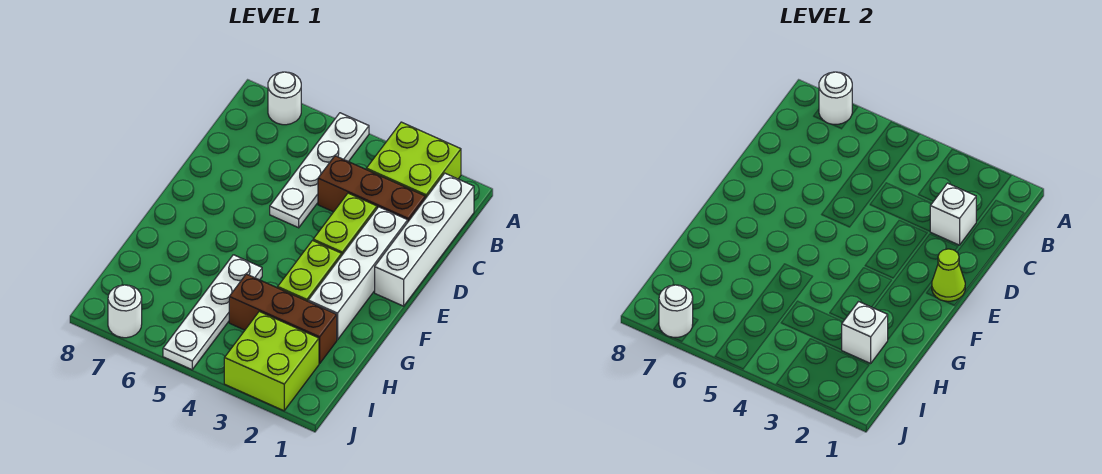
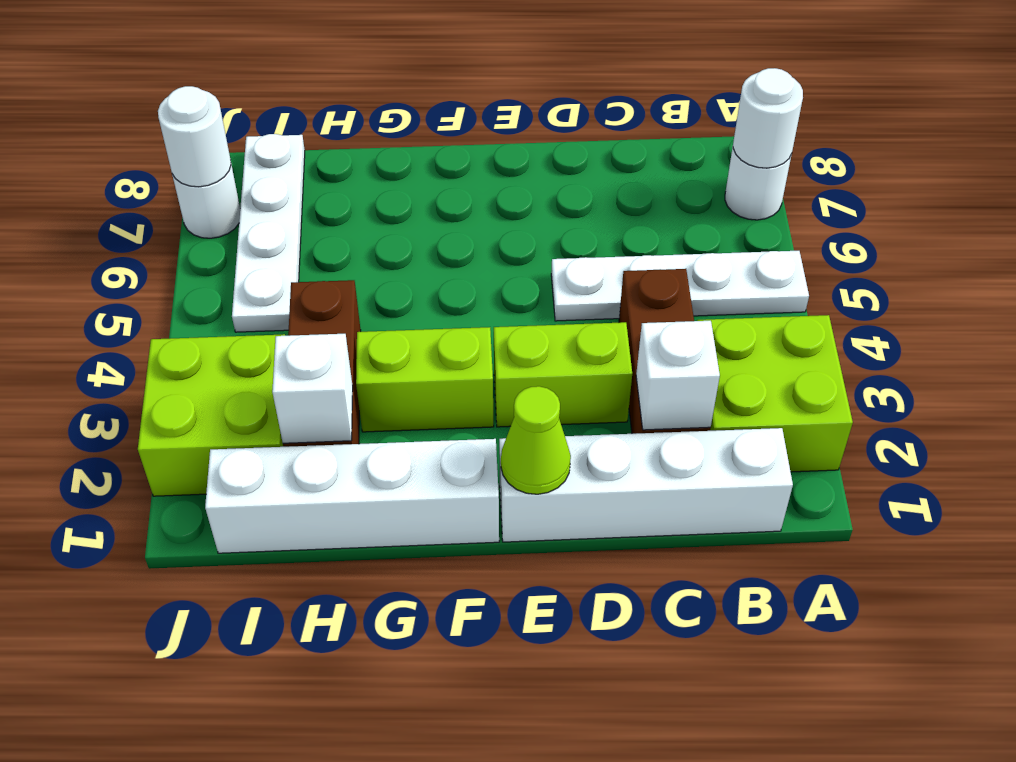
white brick D2:G2 level 1 -> white brick F1:I1 level 1
white plate G5:J5 level 1 -> white plate I5:I8 level 1

